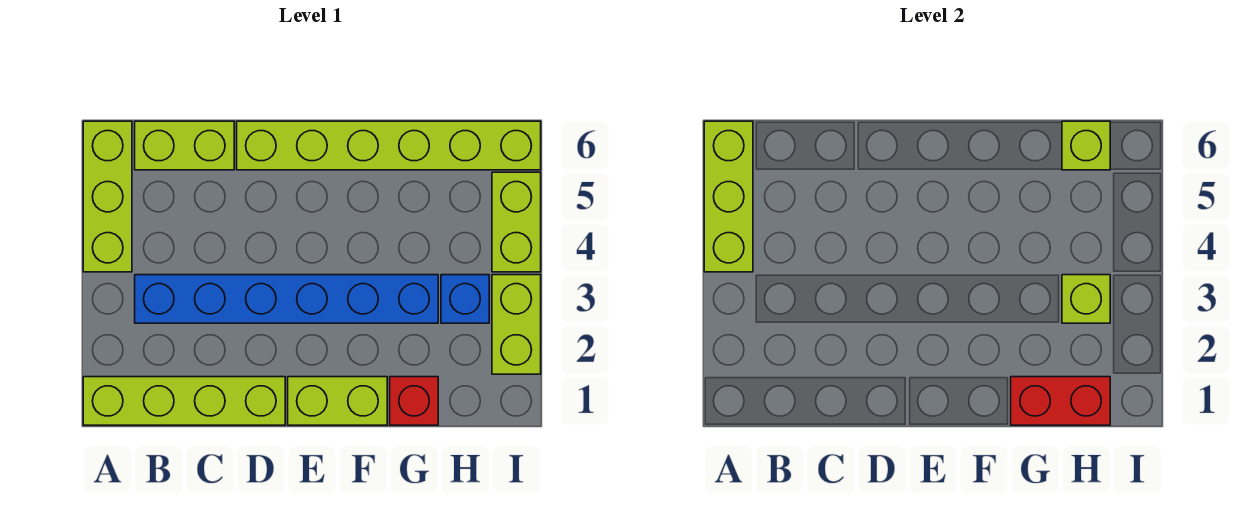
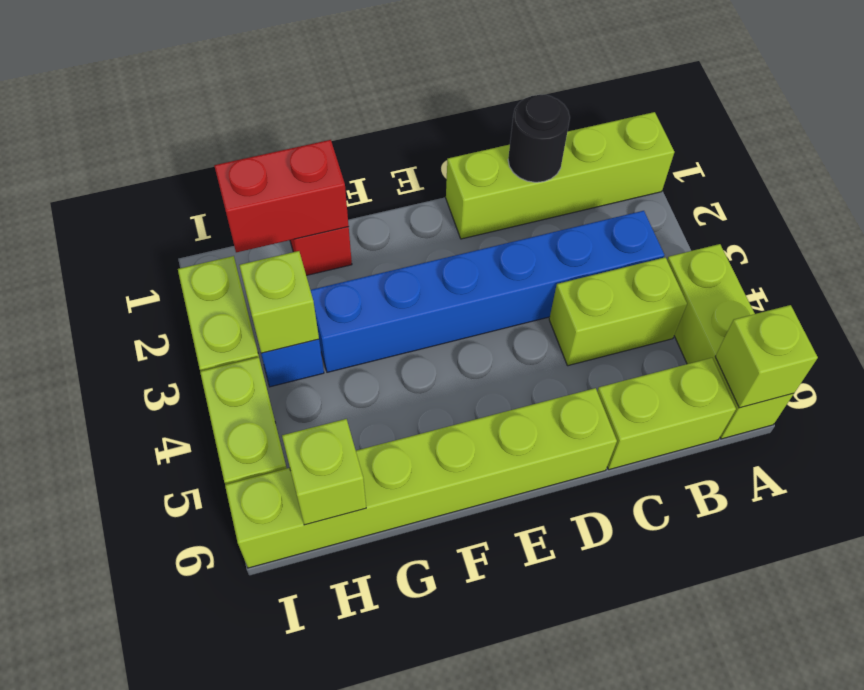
lime brick A4:A6 level 2 -> lime brick A6 level 2
none -> black round brick C1 level 2
lime brick E1:F1 level 1 -> lime brick B4:C4 level 1

